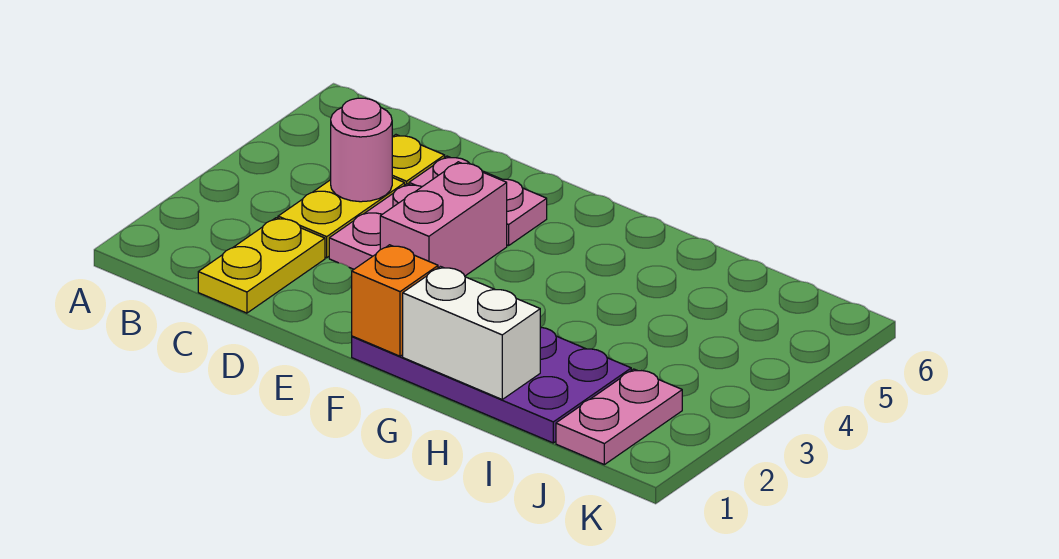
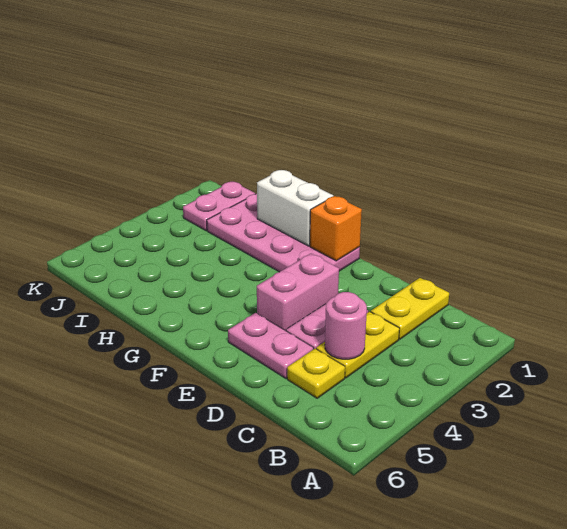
purple plate F1:I2 level 1 -> pink plate F1:I2 level 1

